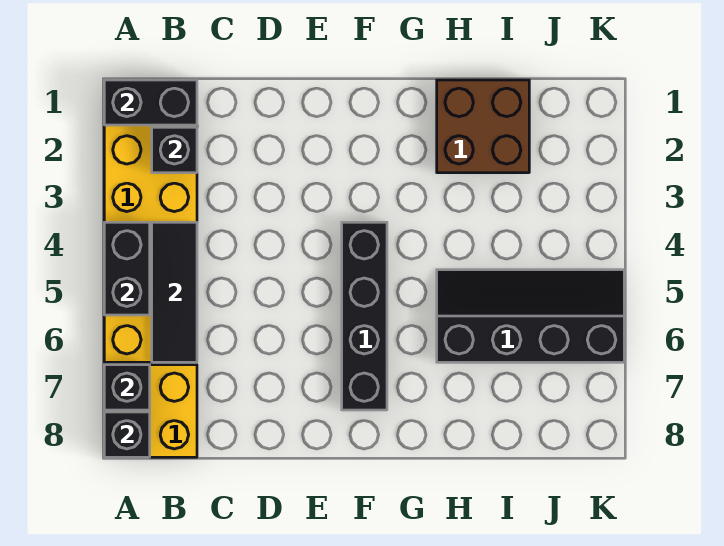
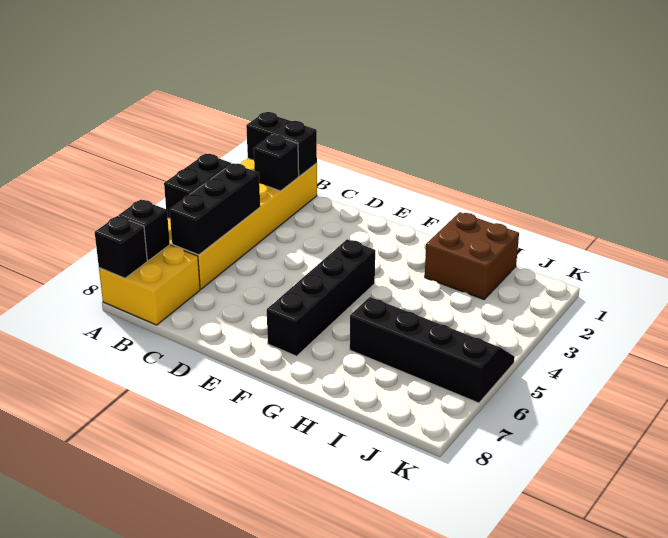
black tile B4:B6 level 2 -> black brick B4:B6 level 2

